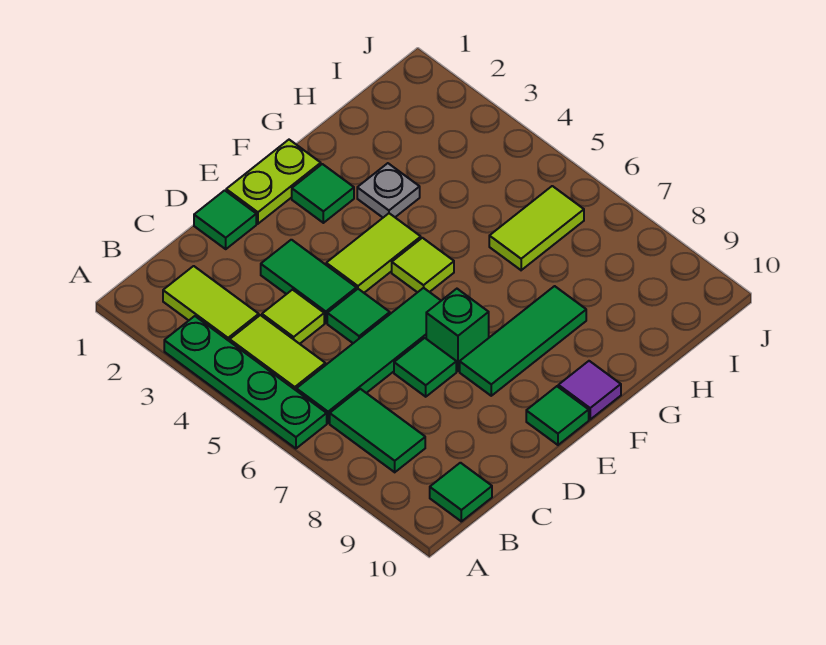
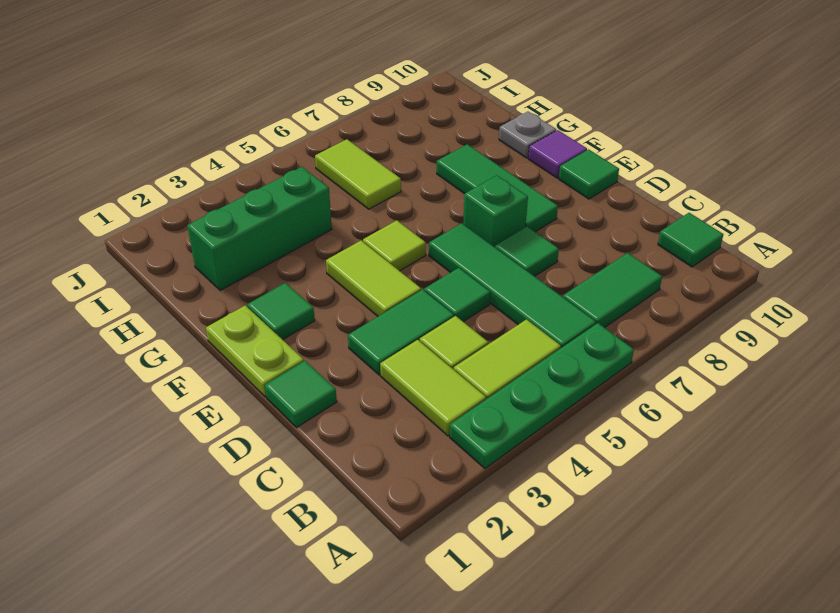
lime tile B2:B3 level 1 -> lime tile B3:C3 level 1
grey plate G3 level 1 -> grey plate G10 level 1
none -> green brick H2:H4 level 1

